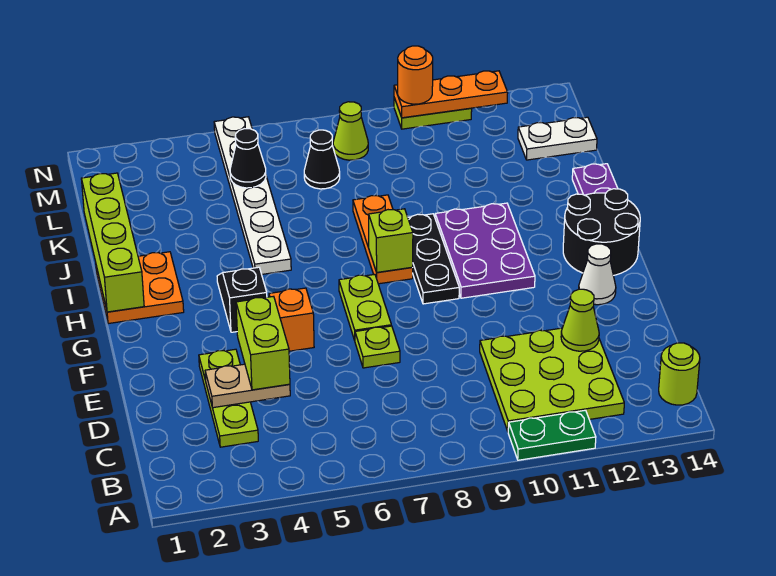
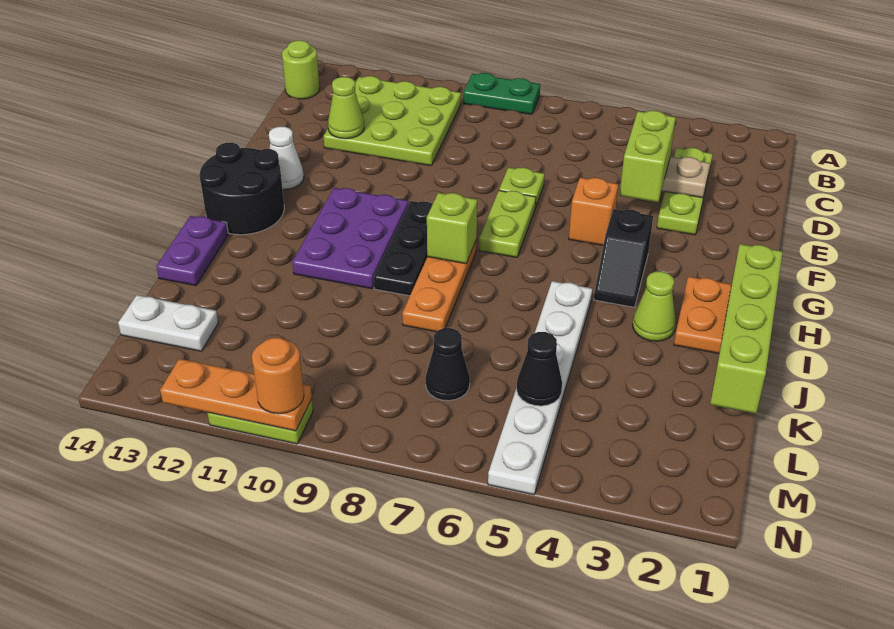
green plate A10:A11 level 1 -> green plate A8:A9 level 1
lime cone M8 level 1 -> lime cone I3 level 1

